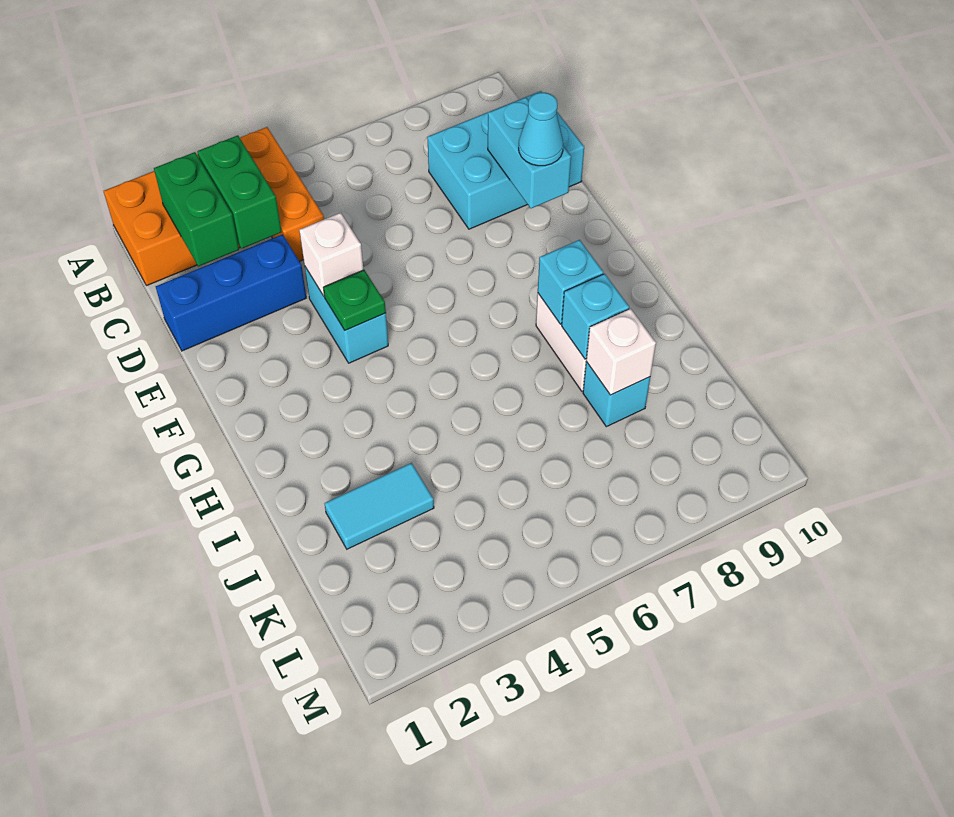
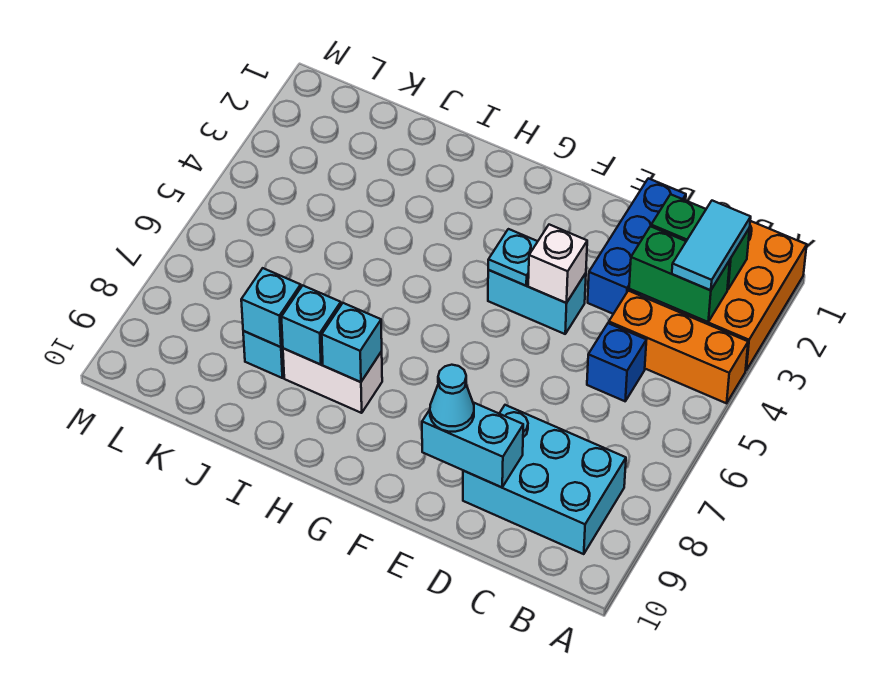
none -> blue brick C5 level 1
cyan brick C8:D10 level 1 -> cyan brick B8:D9 level 1
green plate F4 level 2 -> cyan plate F4 level 2
cyan tile J2:J3 level 1 -> cyan tile B2:B3 level 3
white brick J8 level 2 -> cyan brick J8 level 2

